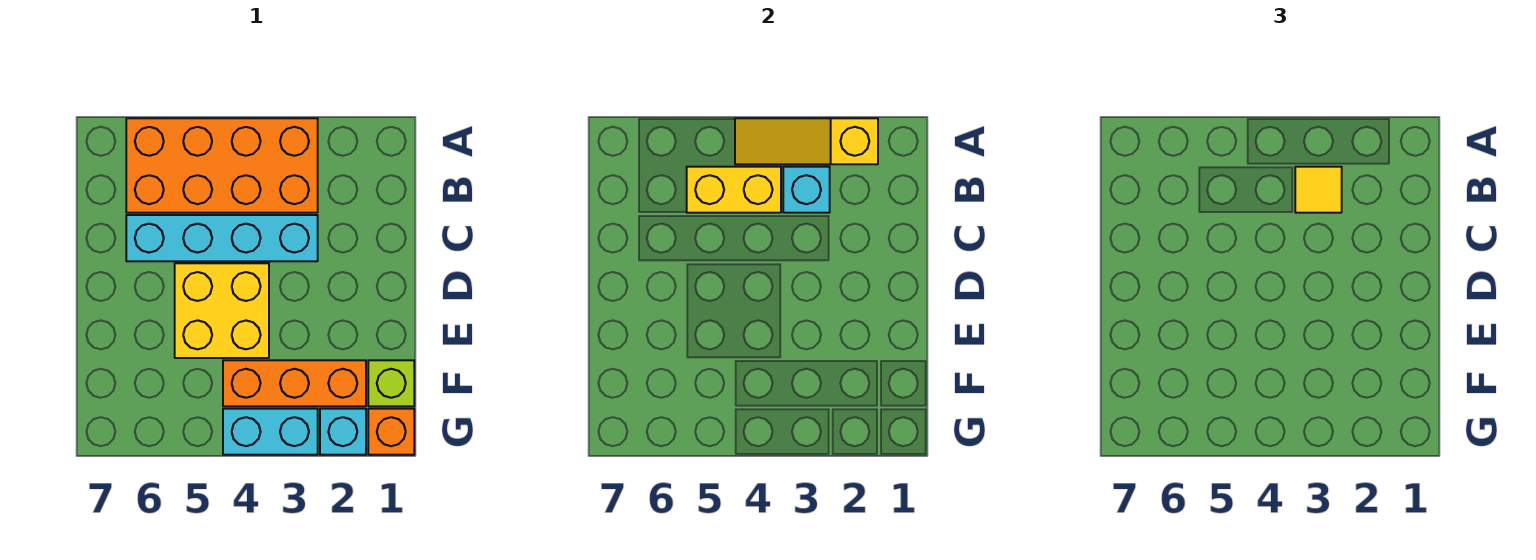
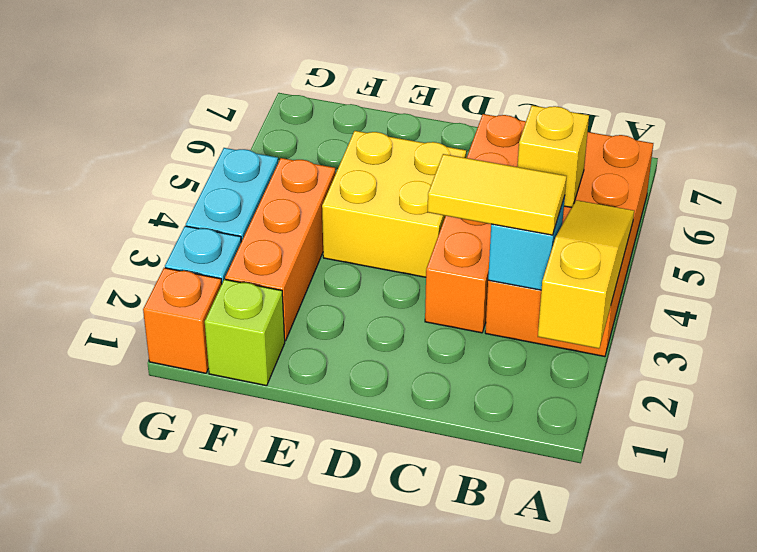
yellow tile B3 level 3 -> yellow tile B3:C3 level 3
yellow brick B4:B5 level 2 -> yellow brick B5 level 2
cyan brick C3:C6 level 1 -> orange brick C3:C6 level 1

